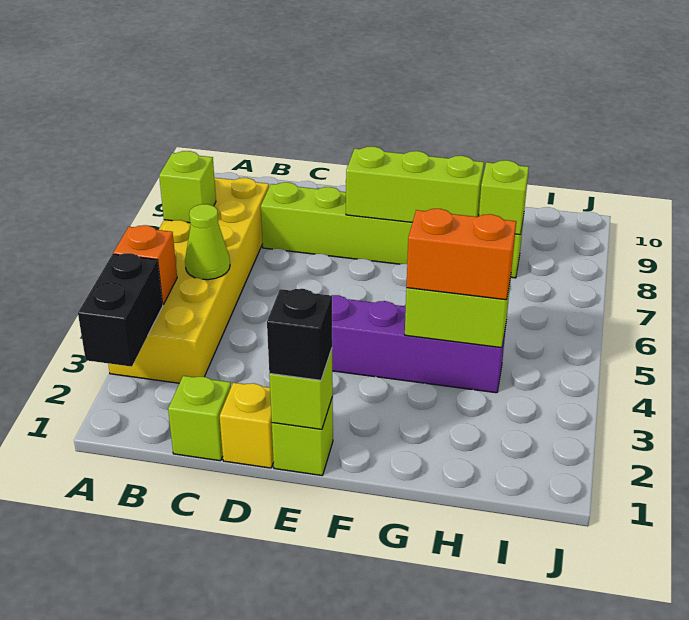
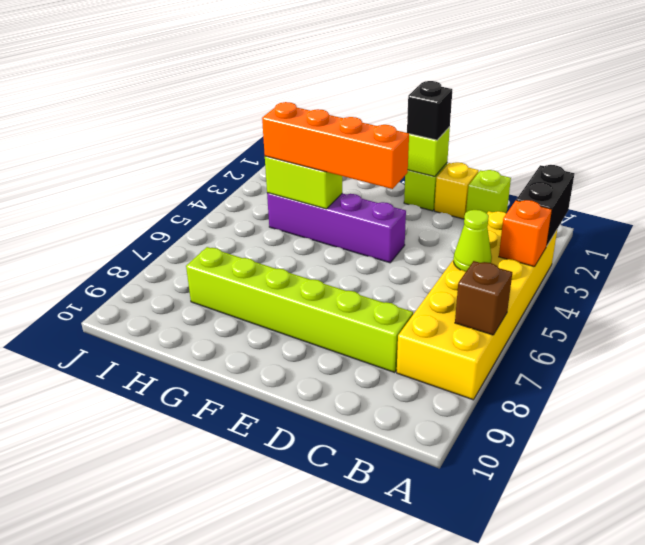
lime brick A7 level 2 -> brown brick A7 level 2
lime brick E8:G8 level 2 -> none
orange brick G4:H4 level 3 -> orange brick E4:H4 level 3
lime brick H8 level 2 -> none

